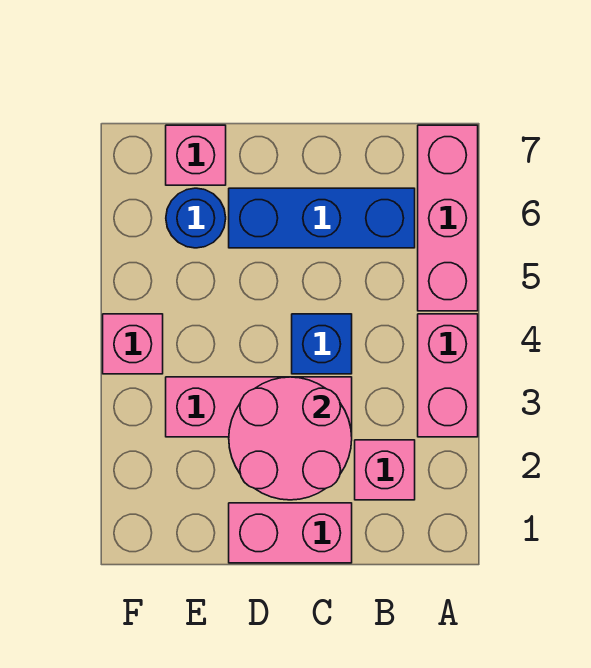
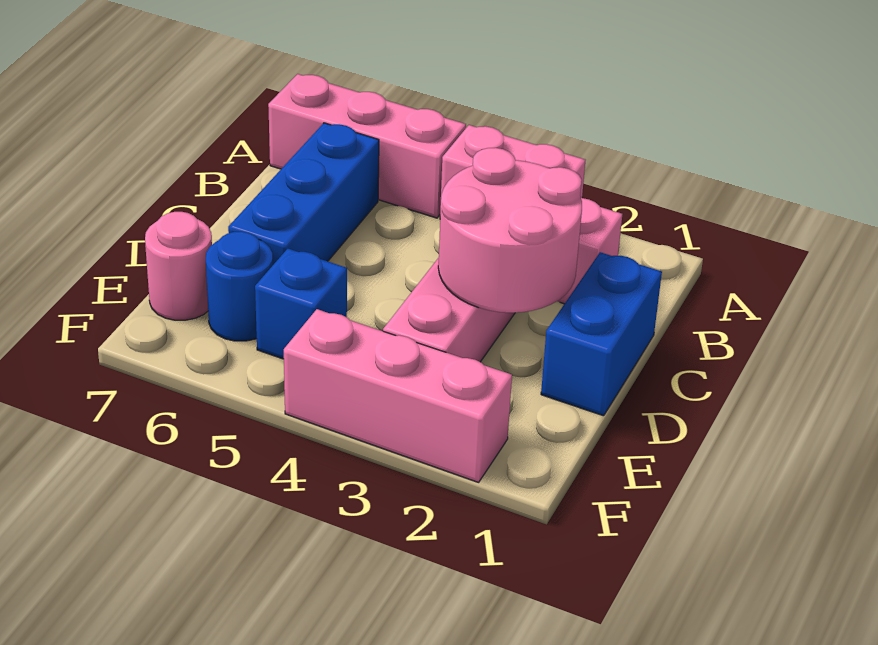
pink brick C1:D1 level 1 -> blue brick C1:D1 level 1
blue brick C4 level 1 -> blue brick E5 level 1
pink brick E7 level 1 -> pink round brick E7 level 1
pink brick F4 level 1 -> pink brick F2:F4 level 1

